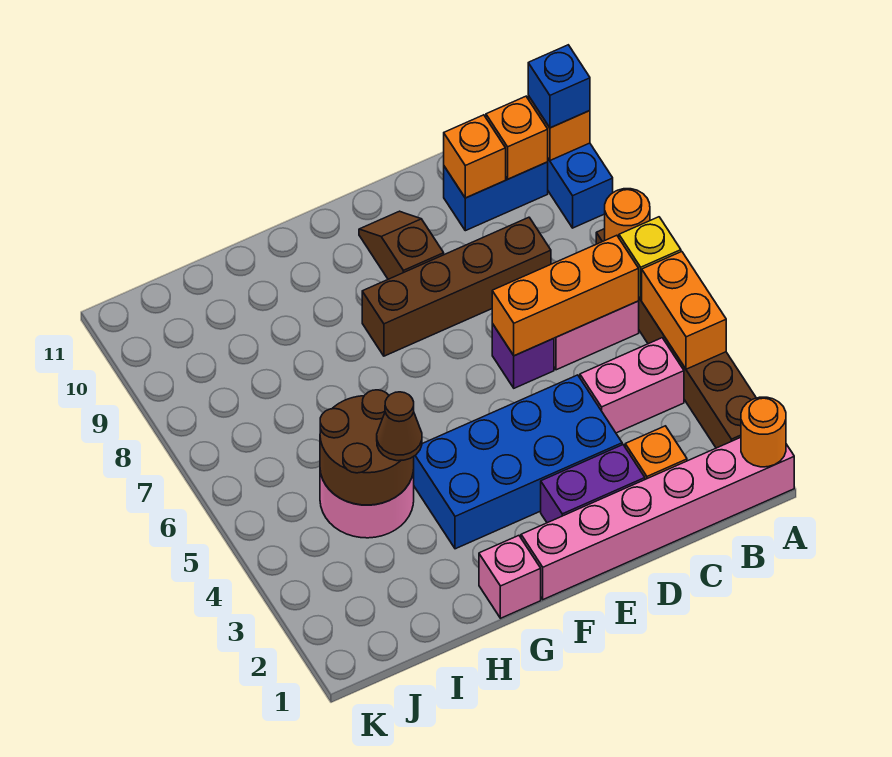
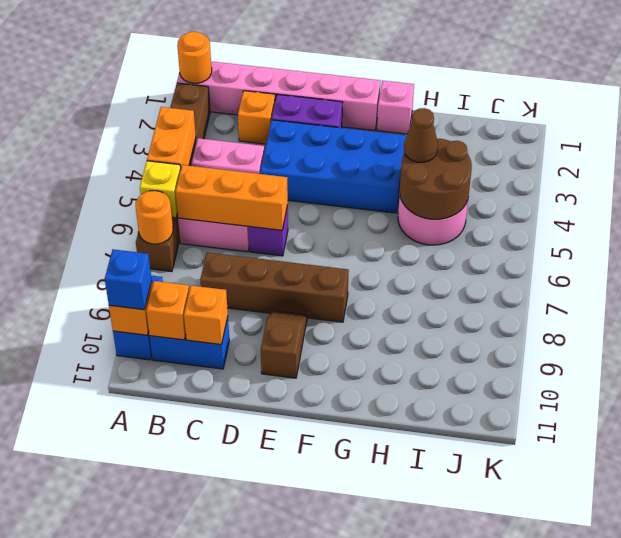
brown slope E9:E10 level 1 top 9 -> brown slope E9:E10 level 1 top 10

